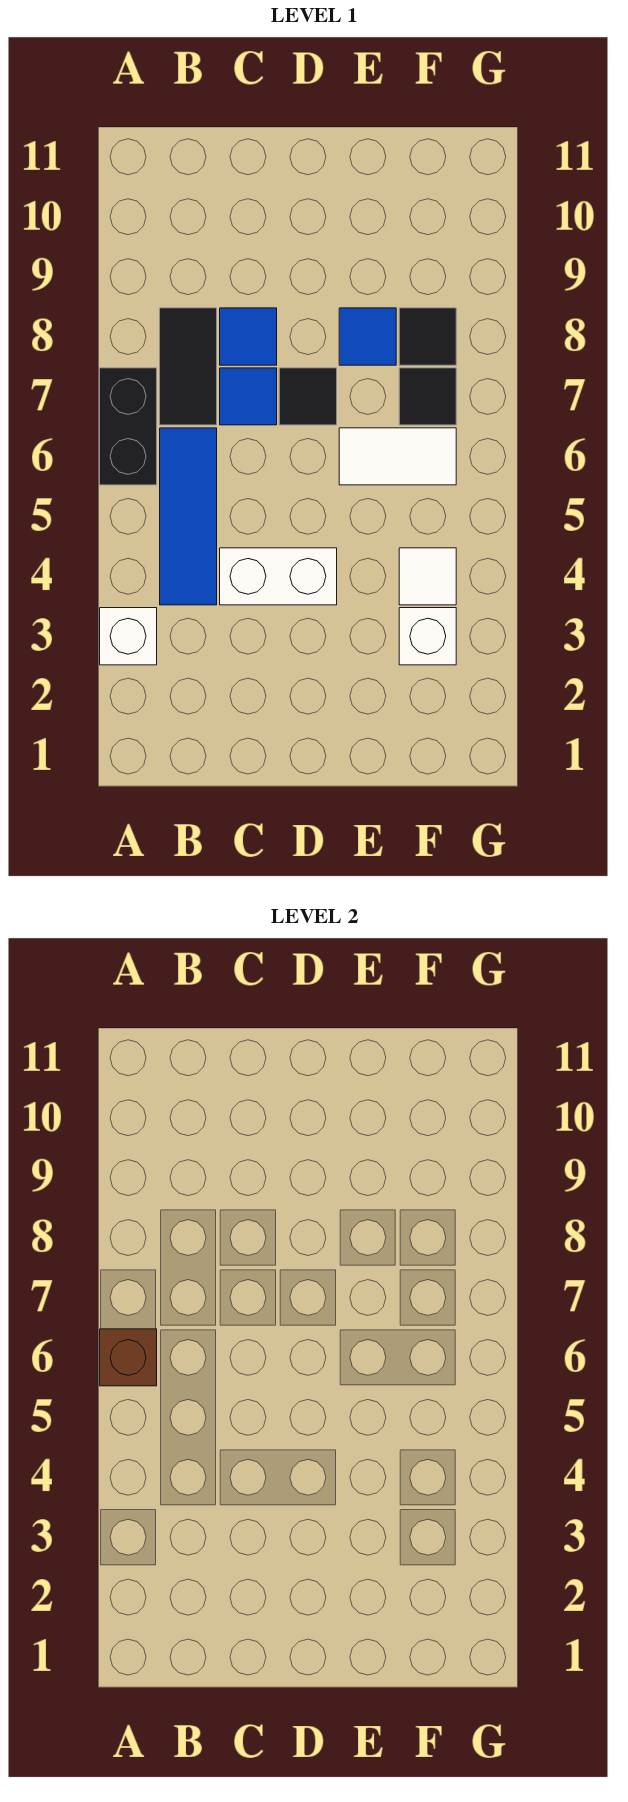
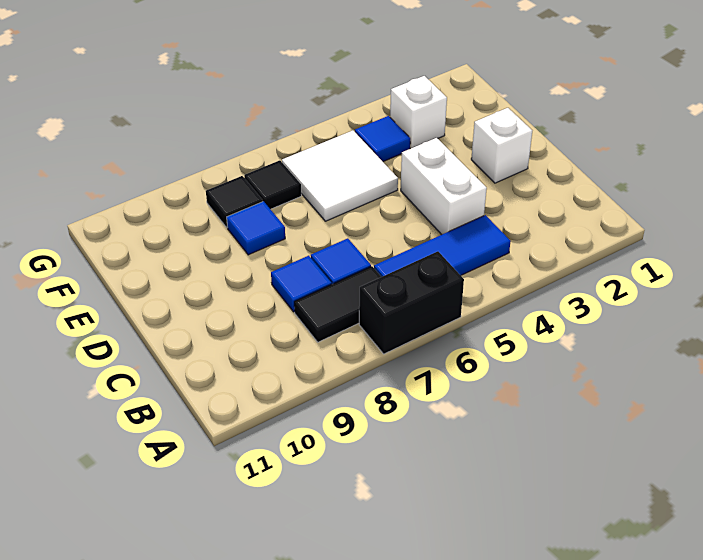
white brick A3 level 1 -> white brick D2 level 1
brown brick A6 level 2 -> none
black tile D7 level 1 -> none
white tile E6:F6 level 1 -> white tile E5:F6 level 1
white tile F4 level 1 -> blue tile F4 level 1

